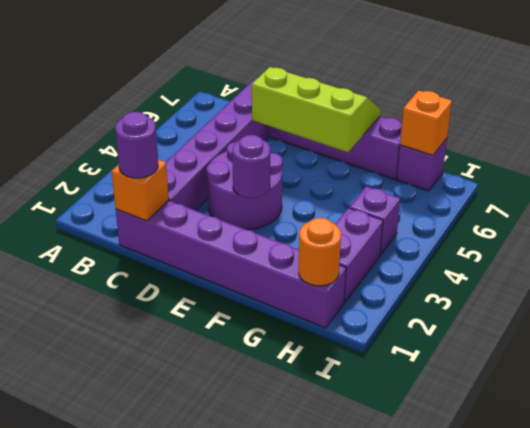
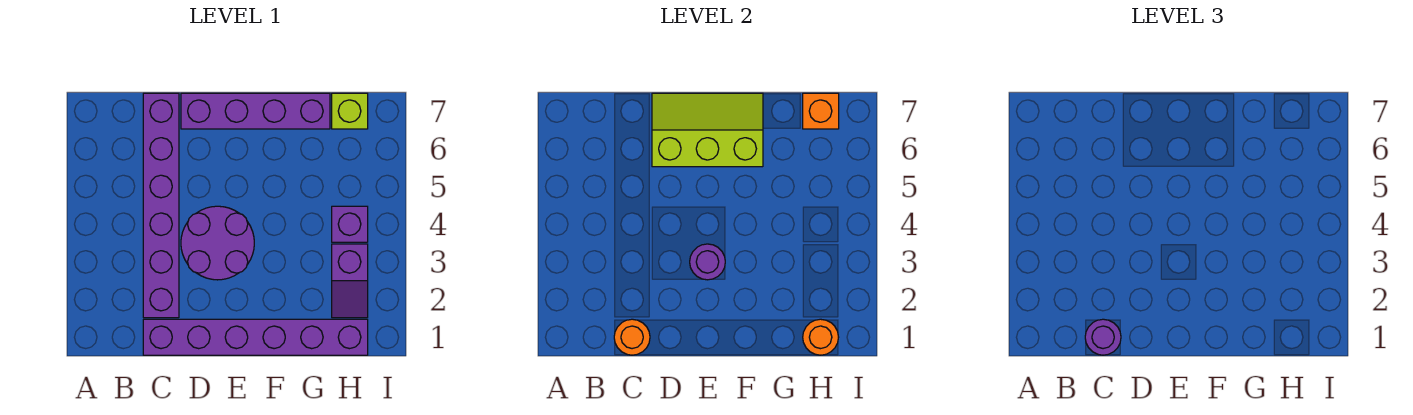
orange brick C1 level 2 -> orange round brick C1 level 2
purple brick H2:H3 level 1 -> purple slope H2:H3 level 1 top 3
purple brick H7 level 1 -> lime brick H7 level 1

